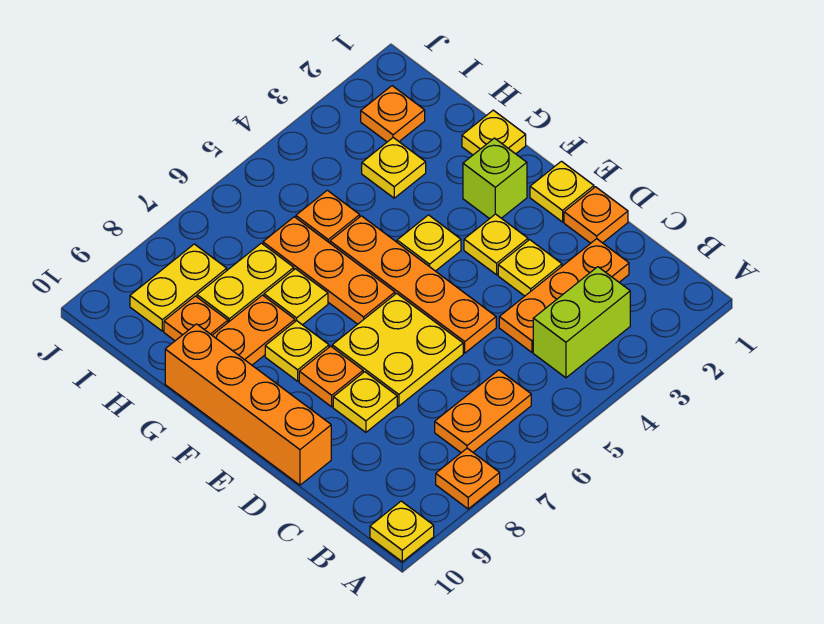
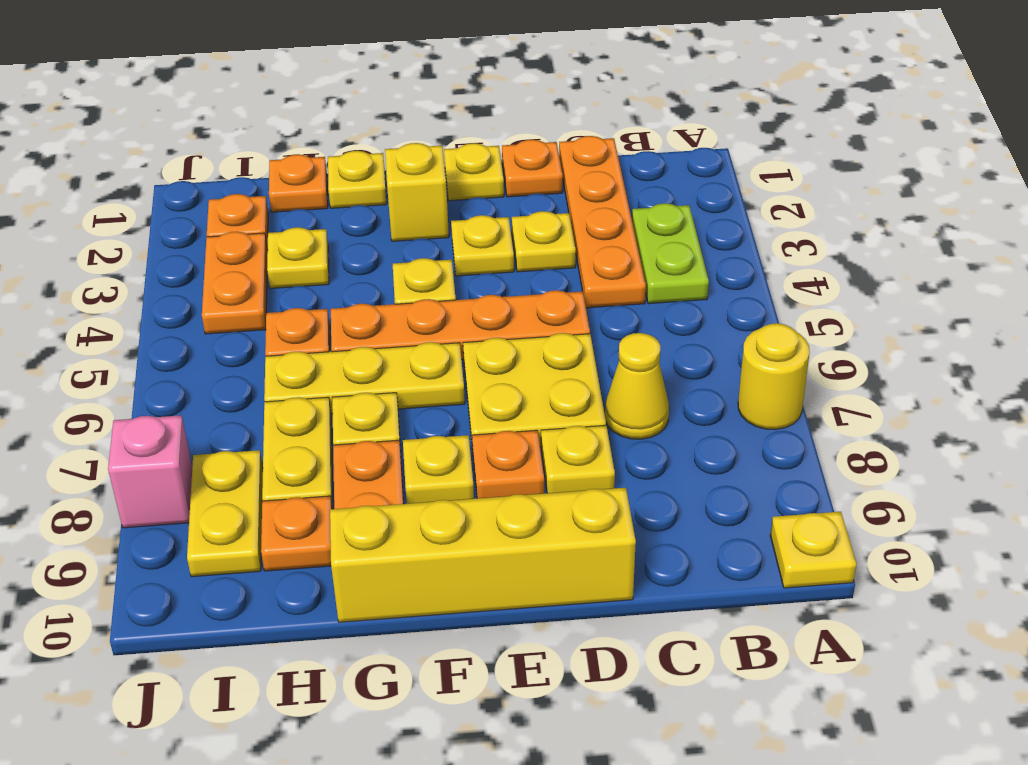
none -> yellow round brick A7 level 1
orange plate A8 level 1 -> orange plate H1 level 1
lime brick B3:B4 level 1 -> lime plate B3:B4 level 1
orange plate B6:B7 level 1 -> orange plate I3:I4 level 1
orange plate C2:C4 level 1 -> orange plate C1:C4 level 1
none -> yellow cone C7 level 1
orange brick D10:G10 level 1 -> yellow brick D10:G10 level 1
lime brick F2 level 1 -> yellow brick F2 level 1
orange plate F6:H6 level 1 -> yellow plate F6:H6 level 1
none -> pink brick J8 level 1

